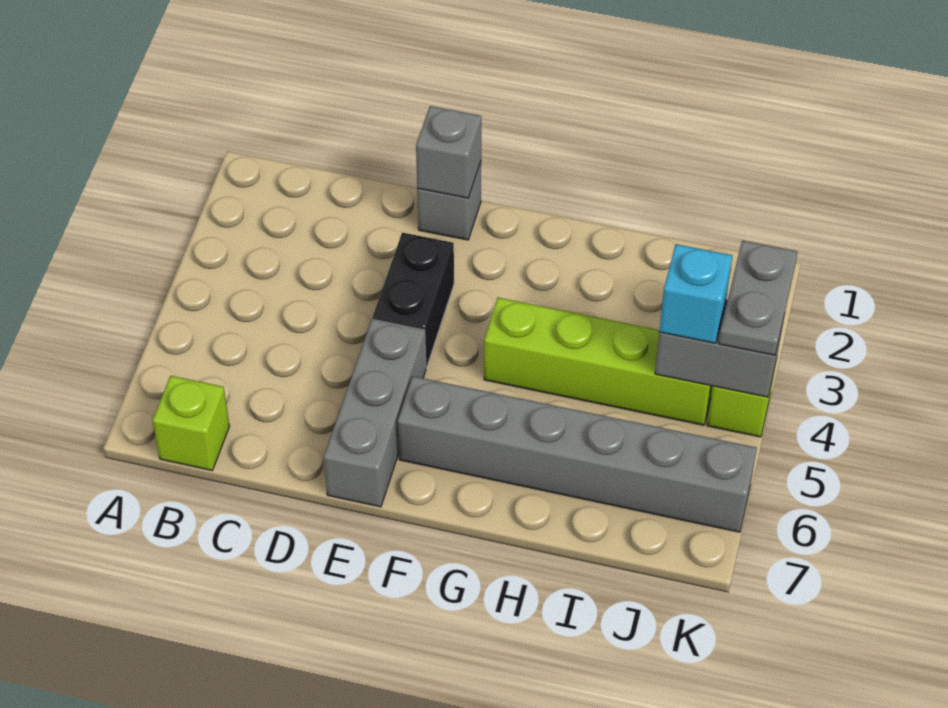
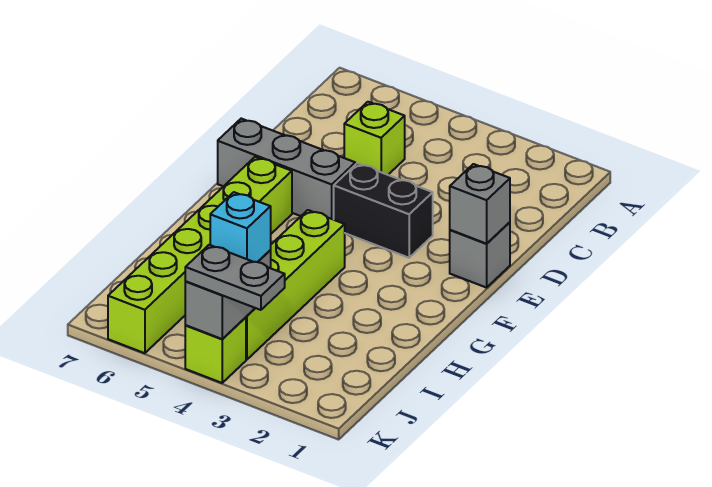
lime brick B7 level 1 -> lime brick C5 level 1
grey brick F6:K6 level 1 -> lime brick F6:K6 level 1

